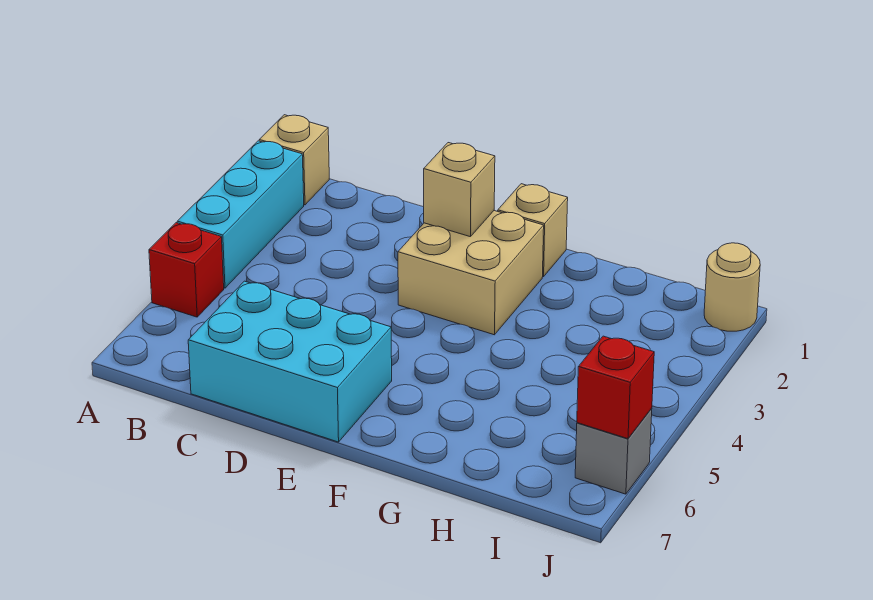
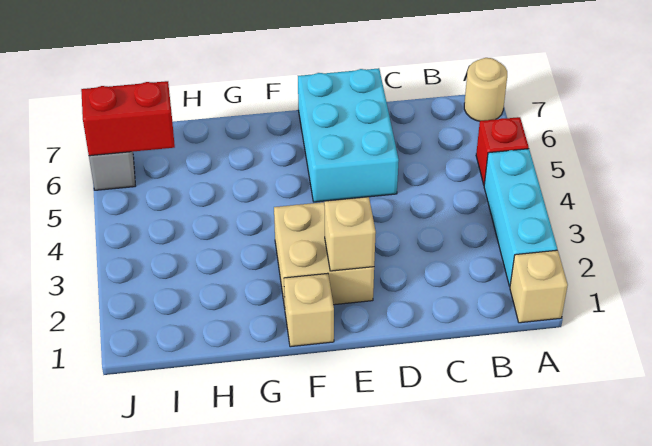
cyan brick C6:E7 level 1 -> cyan brick D5:E7 level 1
tan round brick J1 level 1 -> tan round brick A7 level 1
red brick J6 level 2 -> red brick I6:J6 level 2

